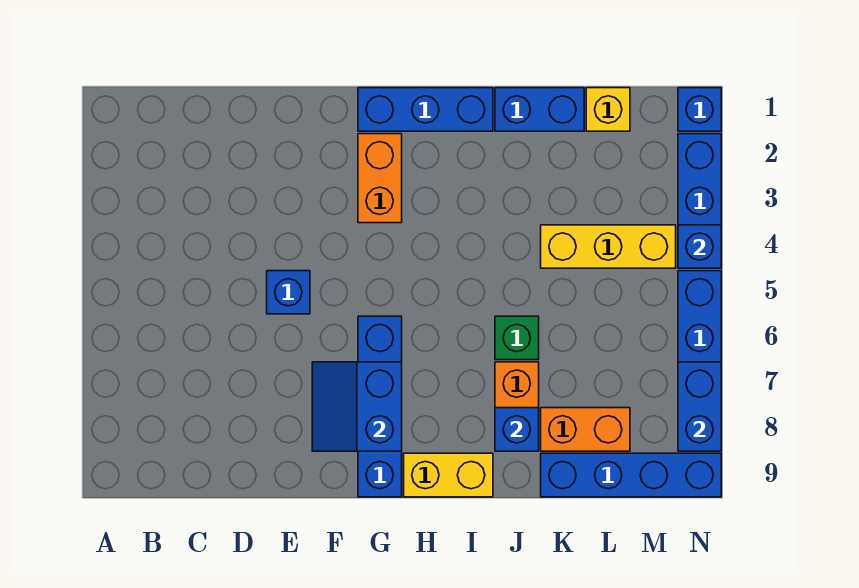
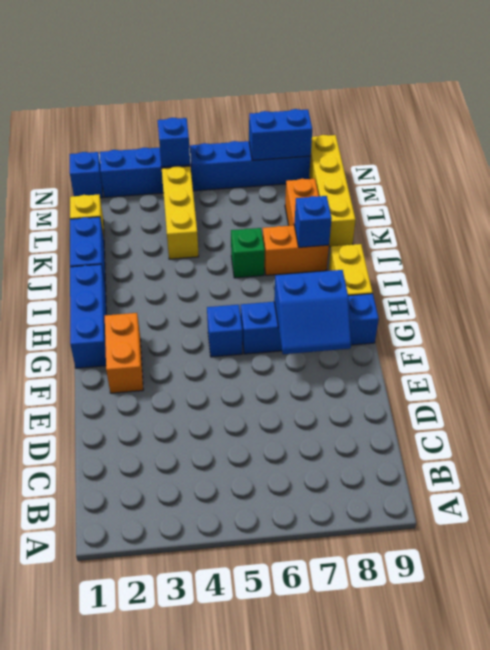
blue brick E5 level 1 -> blue brick G5 level 1
orange brick G2:G3 level 1 -> orange brick F2:G2 level 1
blue brick K9:N9 level 1 -> yellow brick K9:N9 level 1

